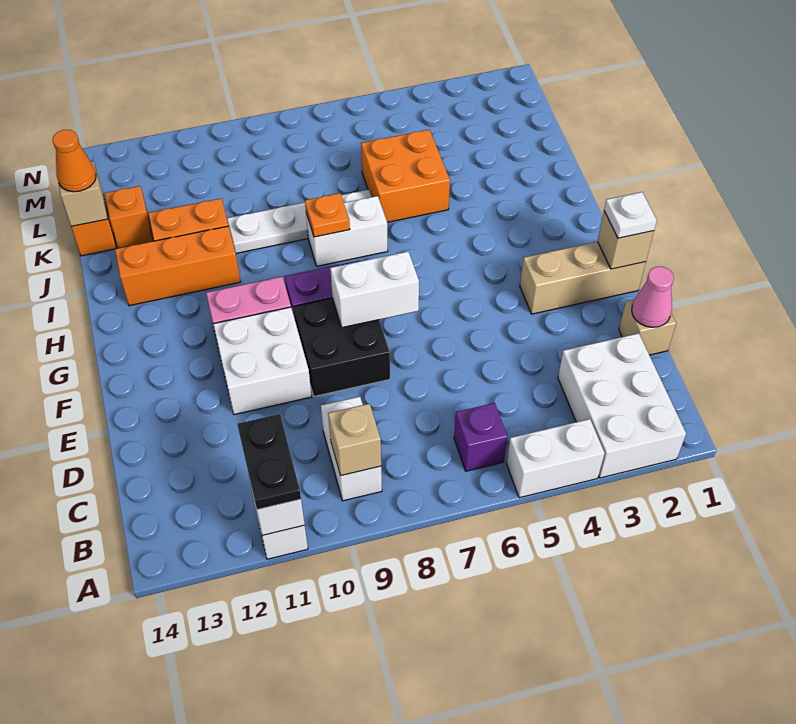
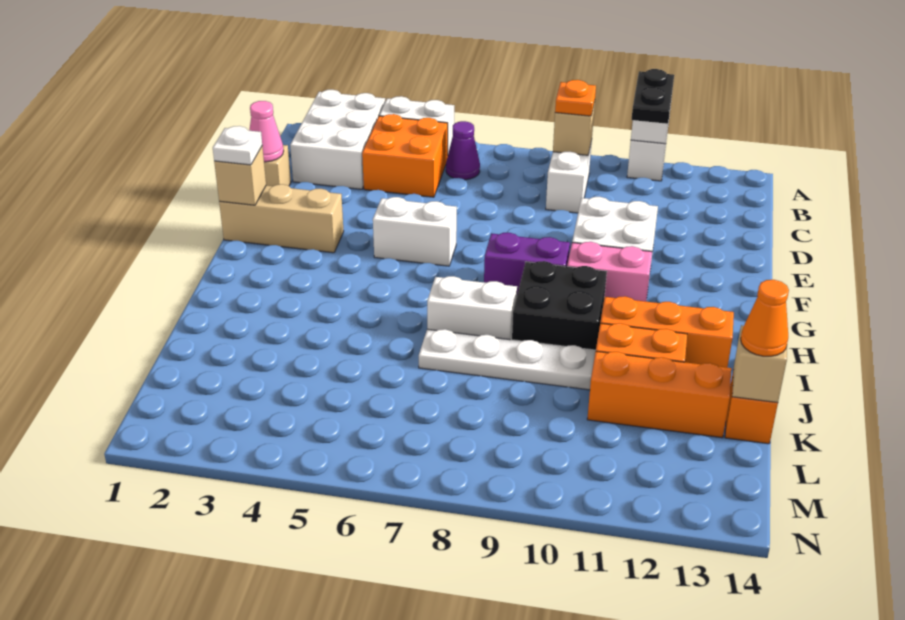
purple brick B6 level 1 -> purple cone B6 level 1
black brick E8:F9 level 1 -> black brick H9:I10 level 1
white brick F7:F8 level 2 -> white brick F5:F6 level 1
orange plate I8 level 2 -> orange plate B9 level 3
orange brick J5:K6 level 1 -> orange brick B4:C5 level 1
orange brick K13 level 1 -> orange brick K11:K13 level 1

